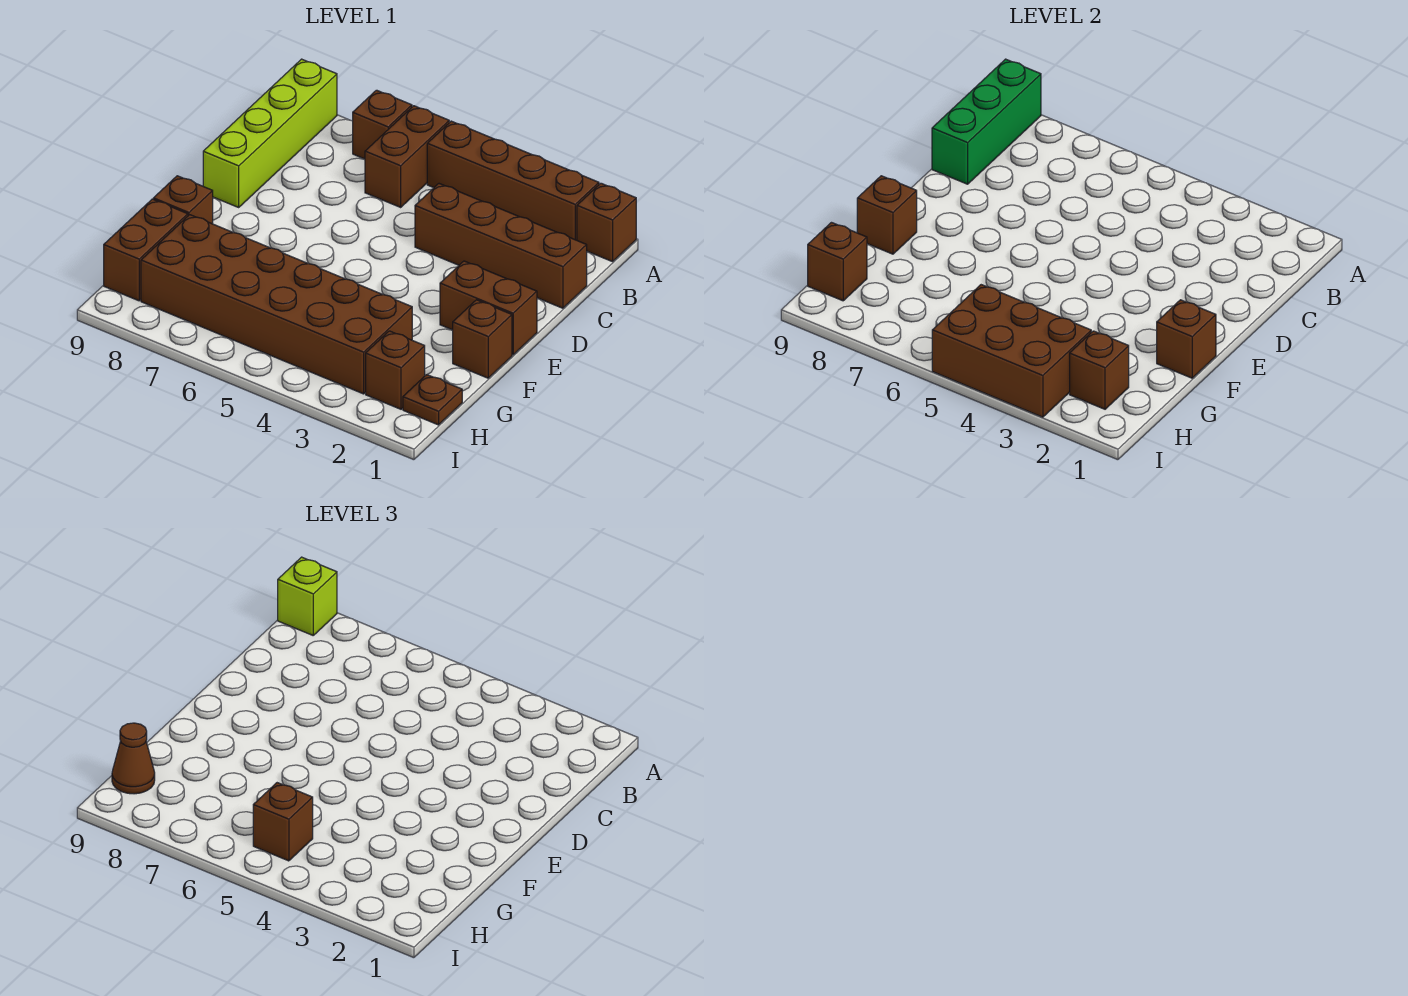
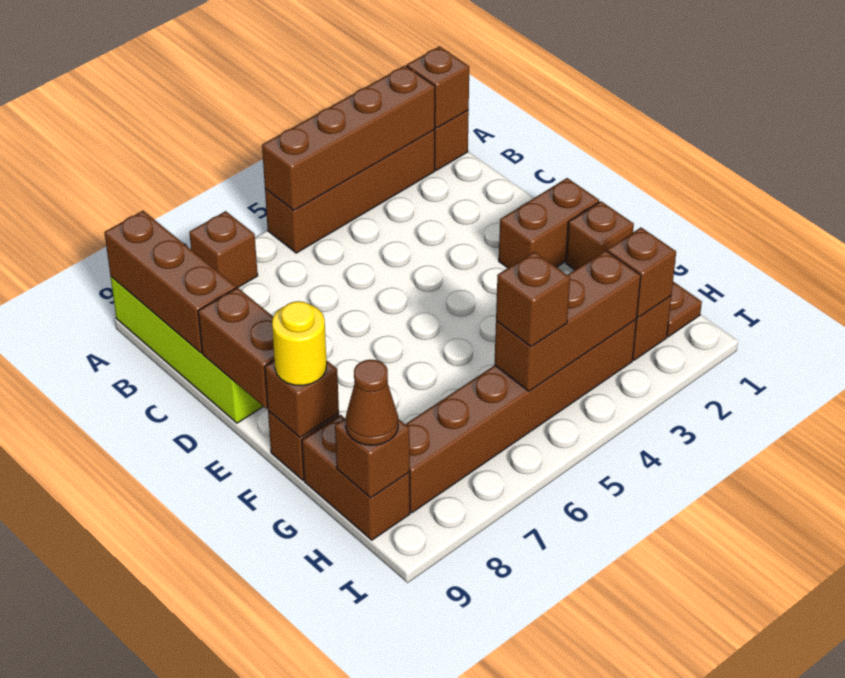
brown brick A6:B6 level 1 -> brown brick D9:E9 level 2
green brick A9:C9 level 2 -> brown brick A9:C9 level 2
lime brick A9 level 3 -> none
brown brick C1:C4 level 1 -> brown brick A2:A5 level 2
brown brick F1 level 2 -> brown brick A1 level 2
none -> yellow round brick F9 level 3
brown brick G3:H8 level 1 -> brown brick H3:H8 level 1
brown brick H3:I5 level 2 -> brown brick H3:H5 level 2

